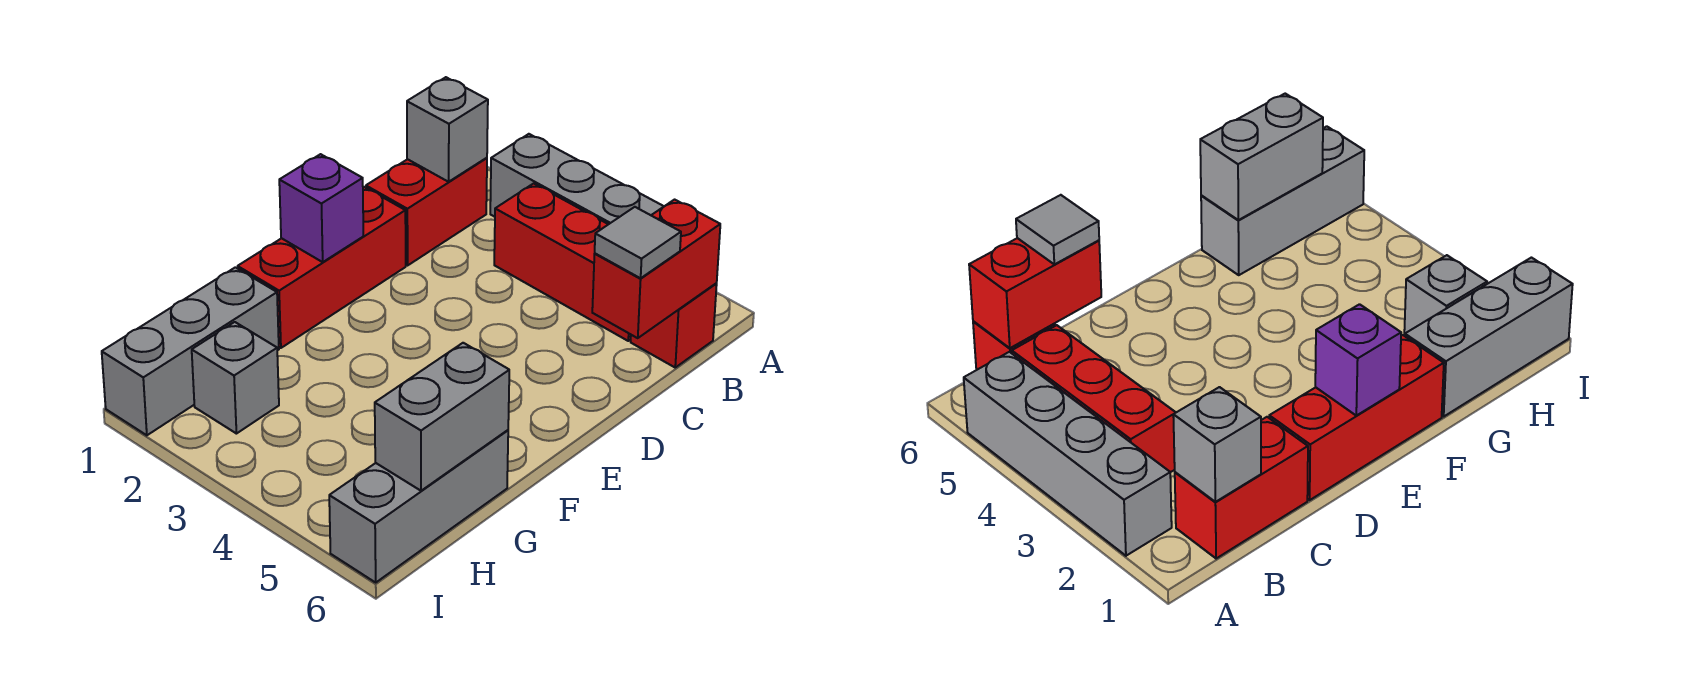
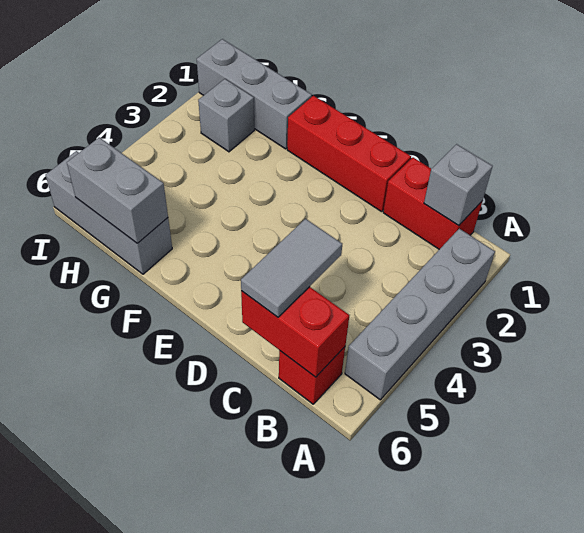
red brick B3:B5 level 1 -> none
grey tile C6 level 3 -> grey tile C5:C6 level 3
purple brick E1 level 2 -> none

